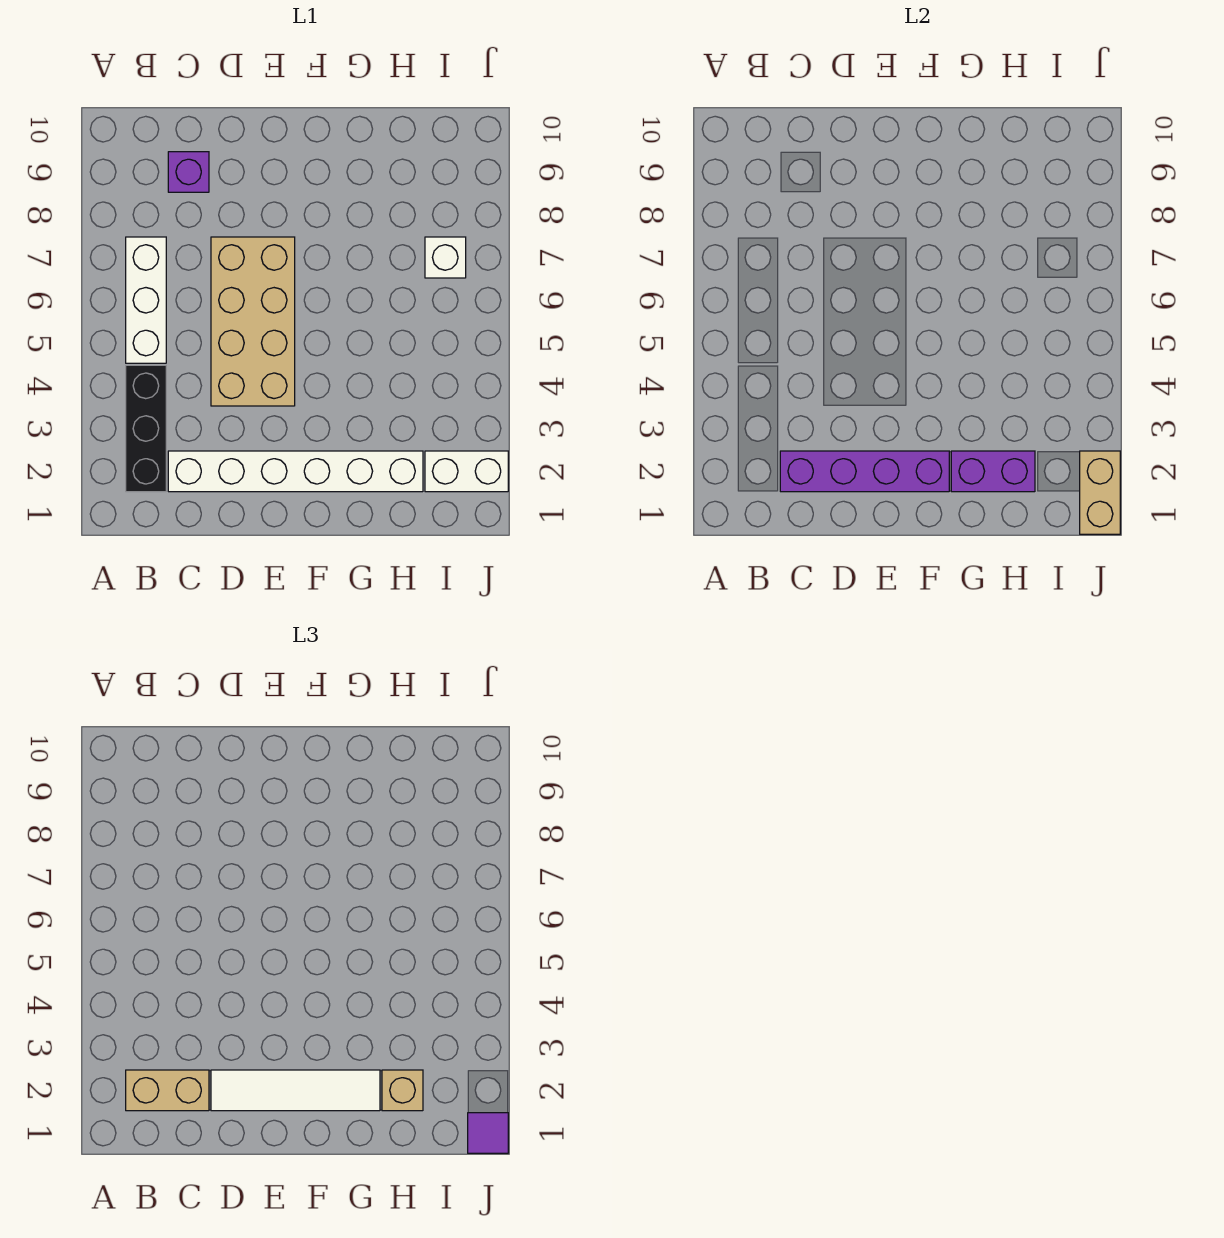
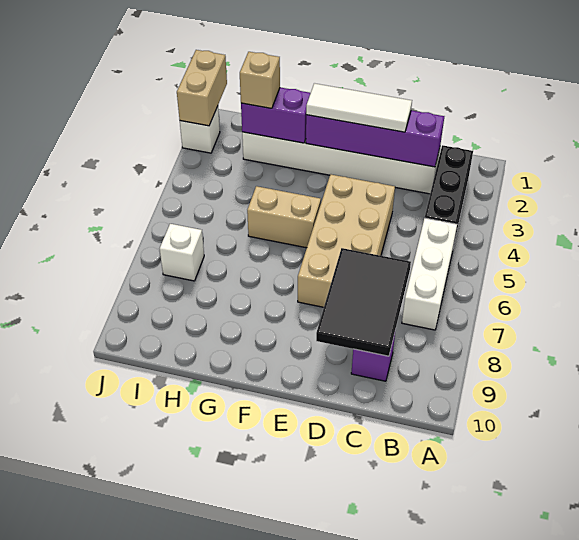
tan brick B2:C2 level 3 -> tan brick F5:G5 level 1
none -> black tile C7:D9 level 2
white tile D2:G2 level 3 -> white tile D2:F2 level 3
white brick I2:J2 level 1 -> white brick J2 level 1
purple tile J1 level 3 -> none

